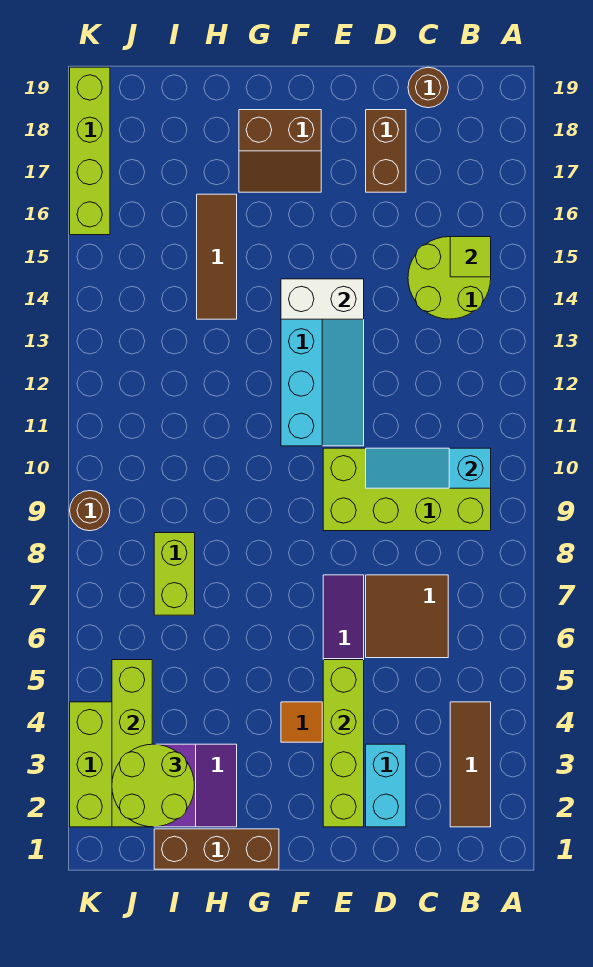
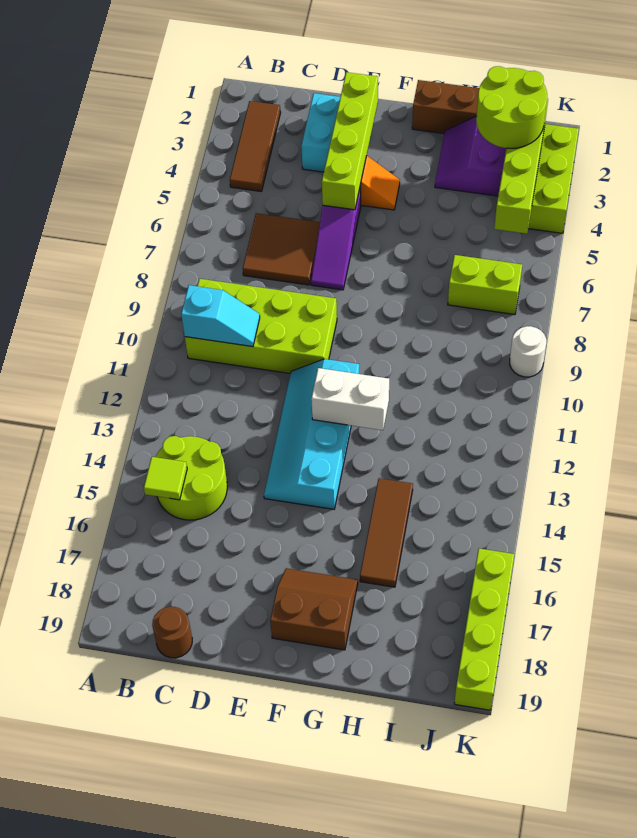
cyan slope B10:D10 level 2 top B -> cyan slope B10:C10 level 2 top B
brown brick D17:D18 level 1 -> none
white brick E14:F14 level 2 -> white brick F12:G12 level 2
lime brick I7:I8 level 1 -> lime brick I7:J7 level 1
brown round brick K9 level 1 -> white round brick K9 level 1

